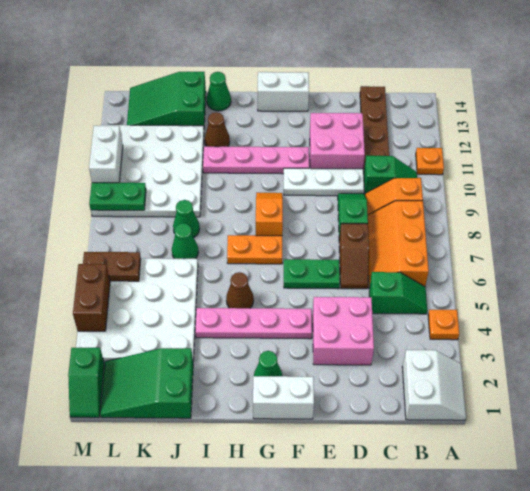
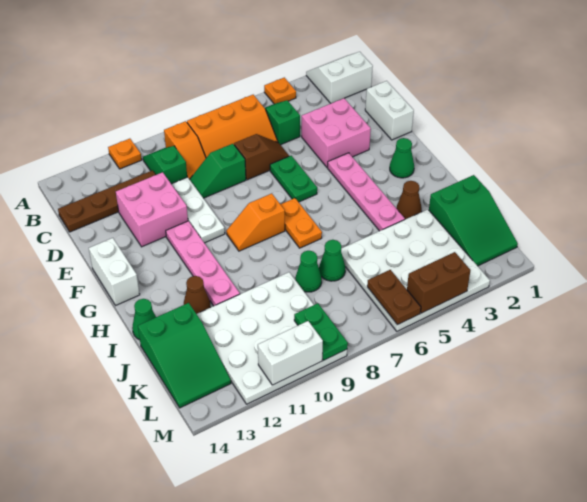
white brick F1:G1 level 1 -> white brick D1:E1 level 1
brown cone H5 level 1 -> brown cone I3 level 1
green slope M1:M2 level 1 top 2 -> none

